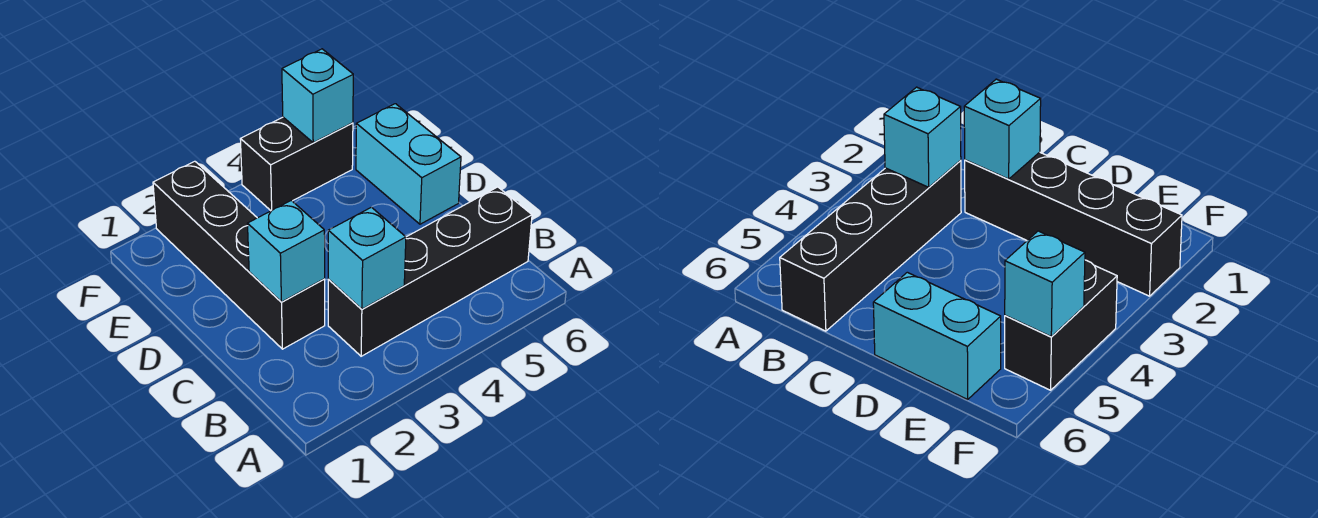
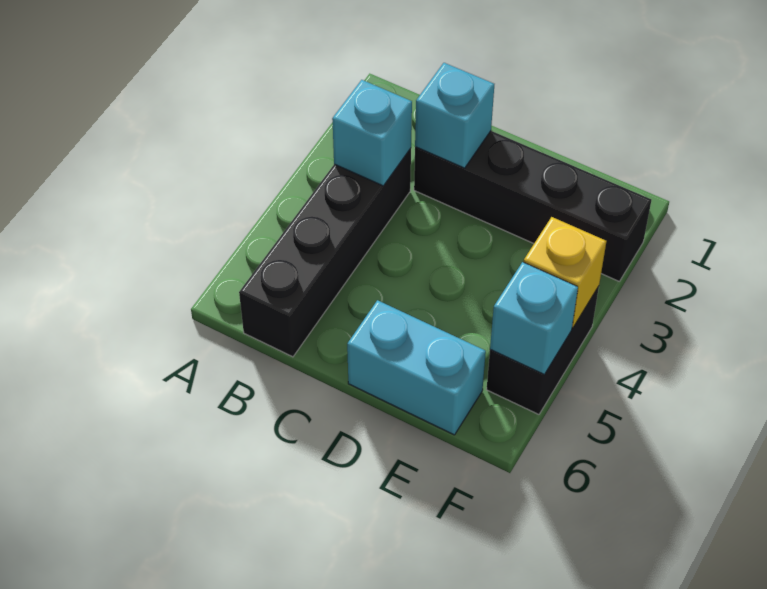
none -> yellow brick F4 level 2

